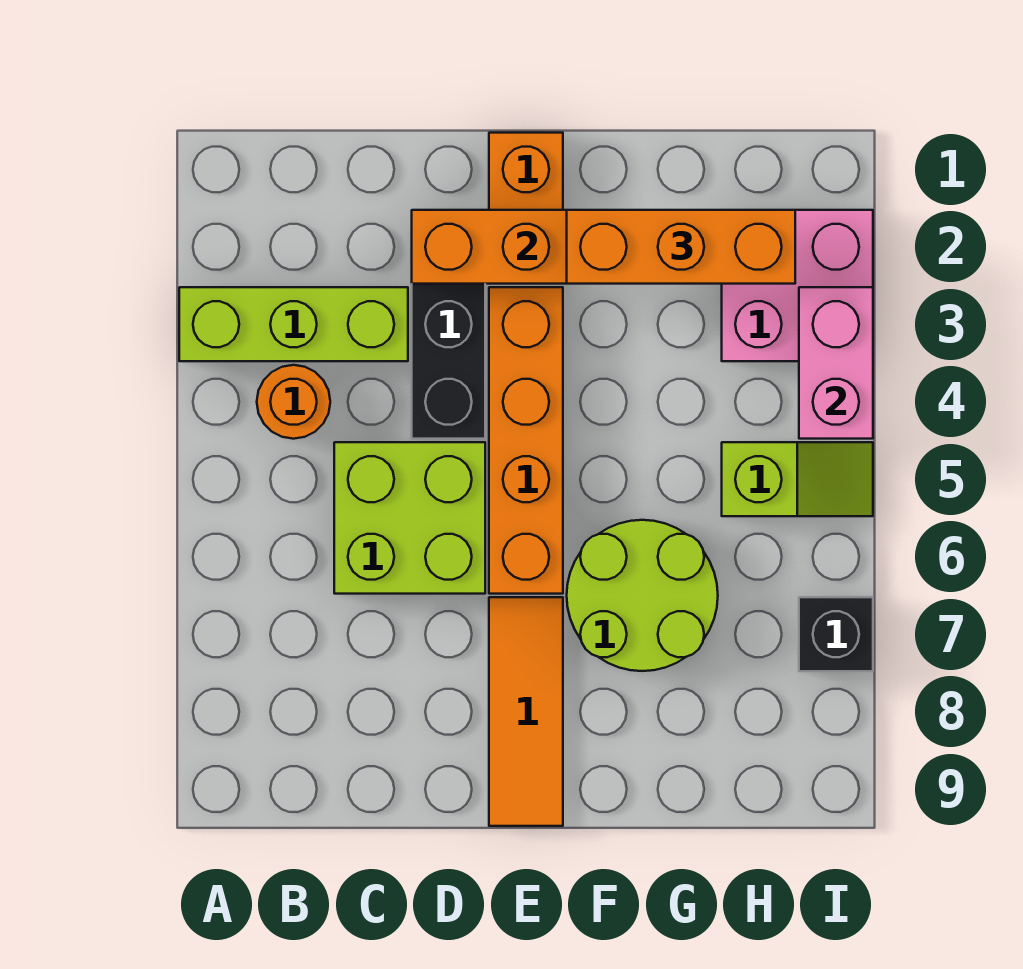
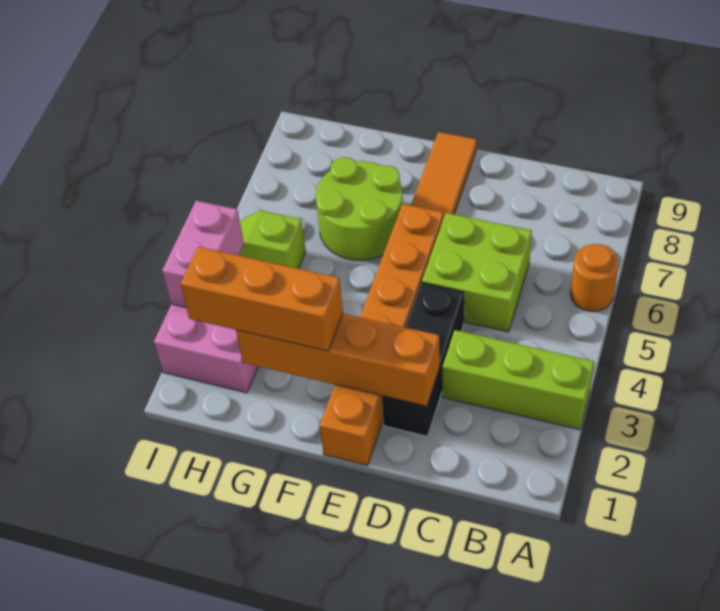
orange round brick B4 level 1 -> orange round brick A6 level 1
black brick I7 level 1 -> none

